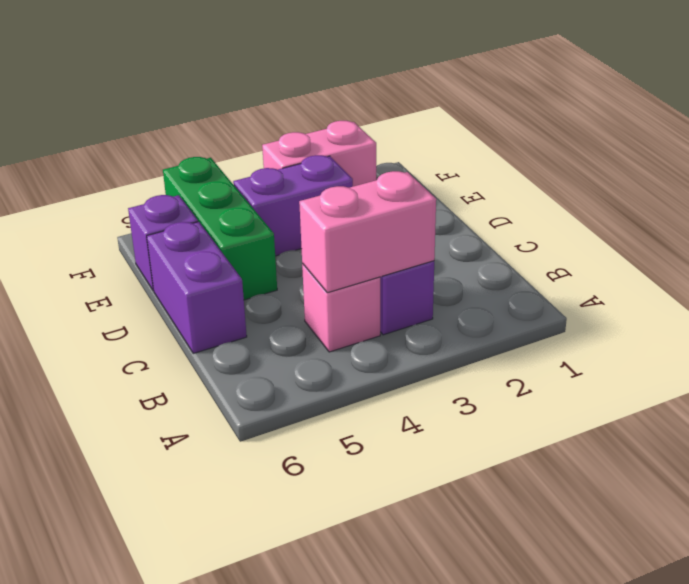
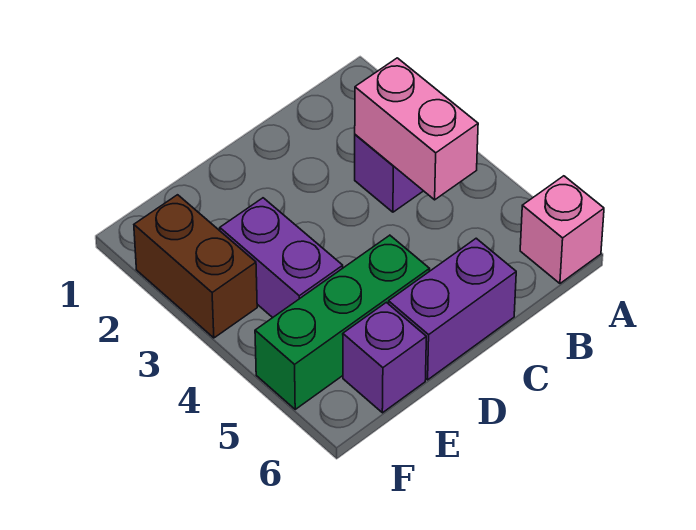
pink brick B4 level 1 -> pink brick A6 level 1
pink brick F2:F3 level 1 -> brown brick F2:F3 level 1

